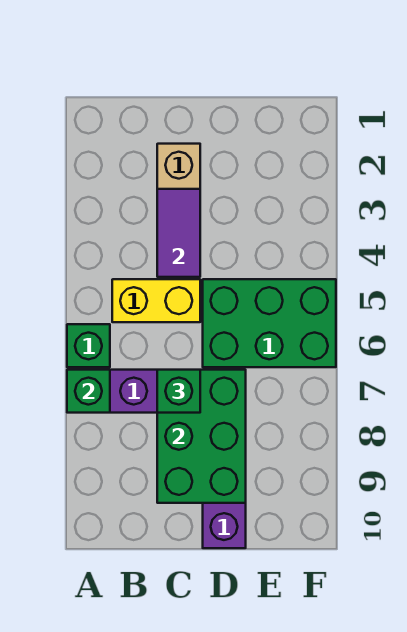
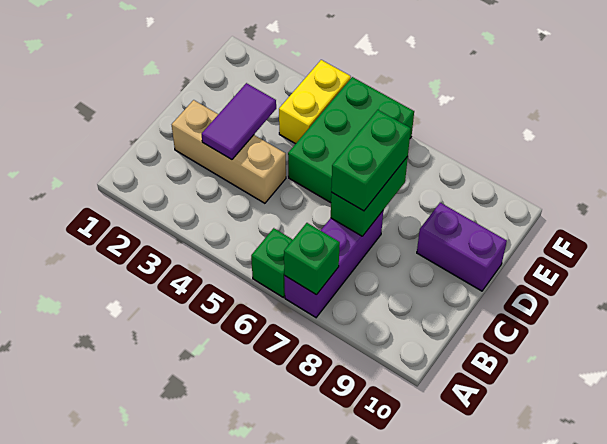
yellow brick B5:C5 level 1 -> yellow brick E4:F4 level 1
purple tile C3:C4 level 2 -> purple tile C3:D3 level 2
green brick C7:D9 level 2 -> green brick C7:D7 level 2
green brick C7 level 3 -> green brick C7:D7 level 3

